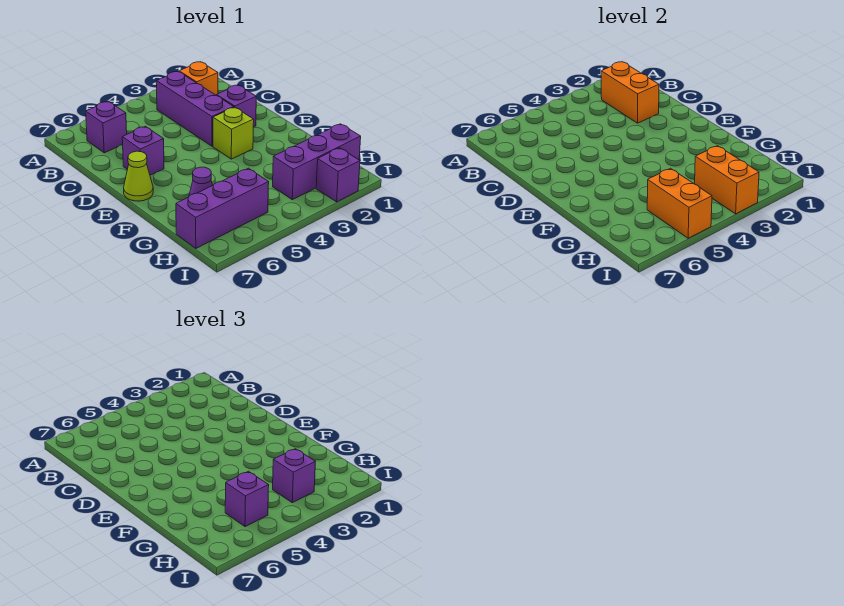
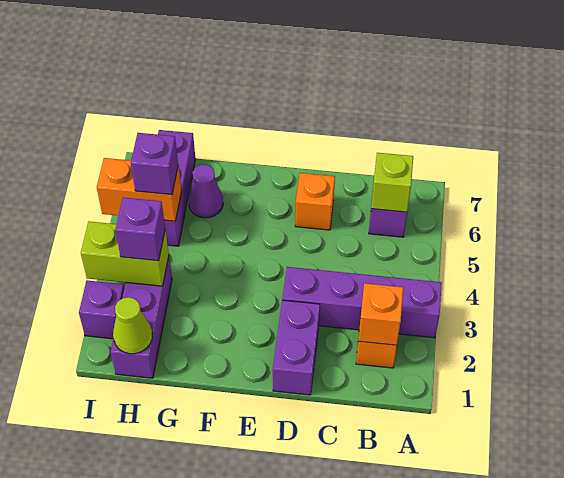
orange brick B2:C2 level 2 -> orange brick B2 level 2
purple brick B3:D3 level 1 -> purple brick A3:D3 level 1
purple brick D2 level 1 -> purple brick D1:D2 level 1
purple brick D6 level 1 -> orange brick D6 level 1
lime brick E3 level 1 -> lime brick B6 level 2
lime cone E7 level 1 -> lime cone H1 level 2
orange brick H3:I3 level 2 -> lime brick H3:I3 level 2

